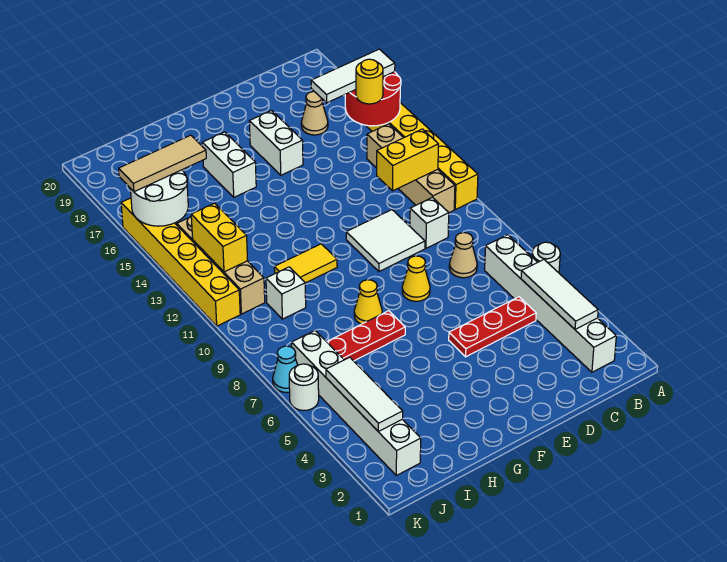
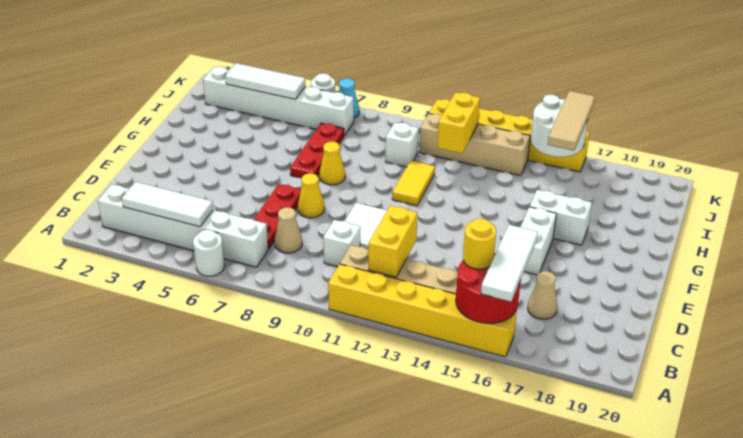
red plate C5:E5 level 1 -> red plate C7:E7 level 1
white brick E16:E17 level 1 -> white brick E16:F16 level 1
yellow brick J12:J13 level 2 -> yellow brick I12:J12 level 2

